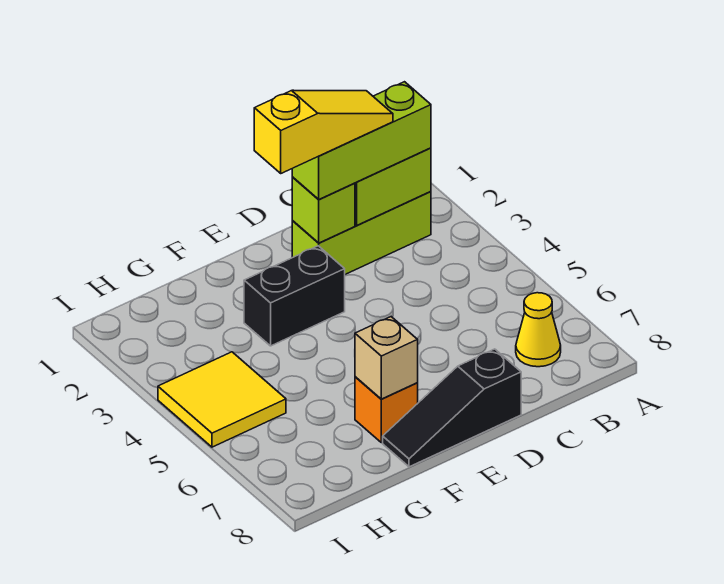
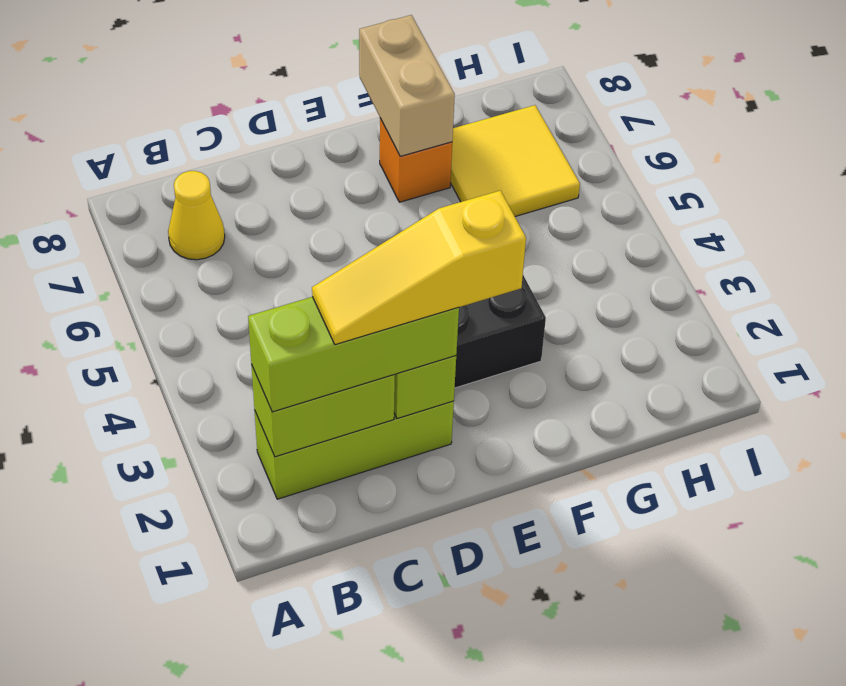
black slope D8:F8 level 1 top D -> none
tan brick F7 level 2 -> tan brick F7:F8 level 2
yellow tile H4:I5 level 1 -> yellow tile G6:H7 level 1

